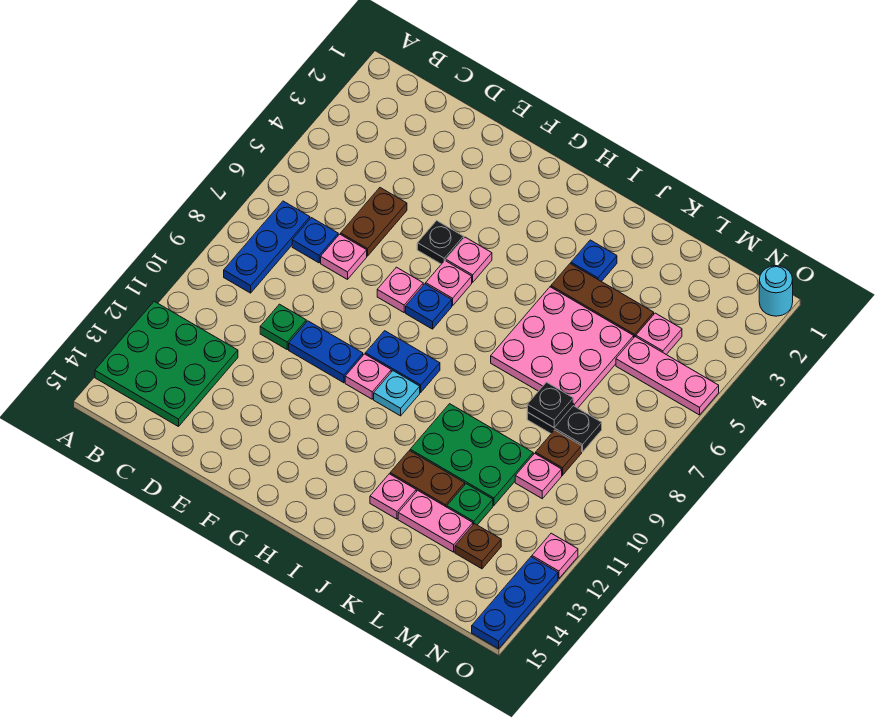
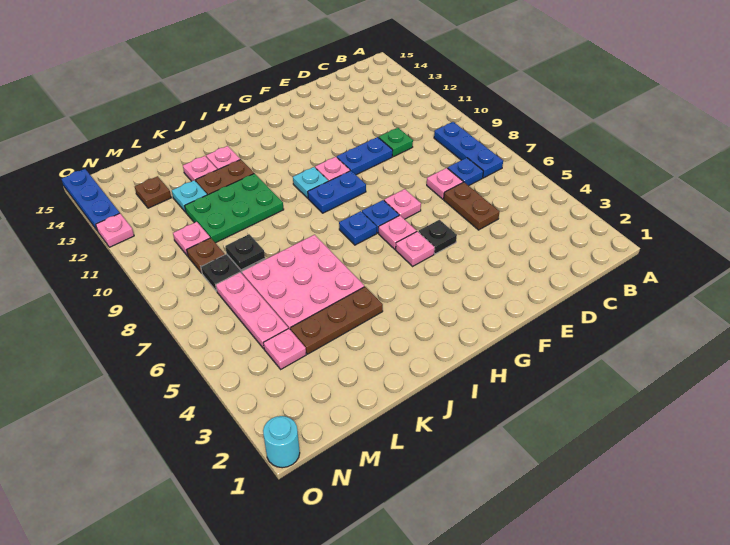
green plate A12:C14 level 1 -> none
blue plate J3 level 1 -> blue plate H7 level 1
pink plate K13:L13 level 1 -> pink plate K13 level 1
green plate L12 level 1 -> cyan plate L12 level 1
pink plate M5:O5 level 1 -> pink plate M5:M7 level 1

